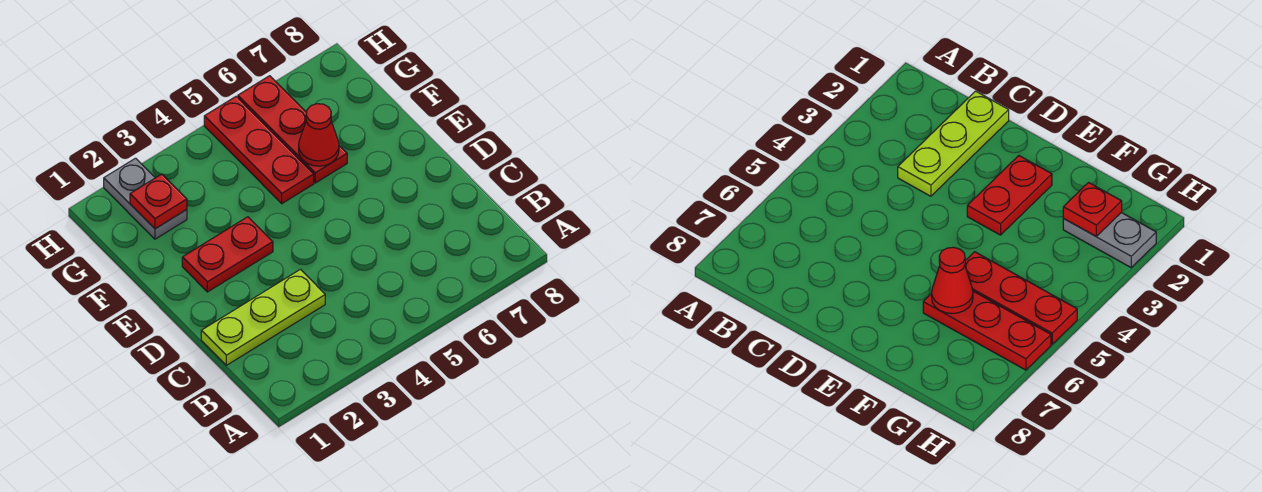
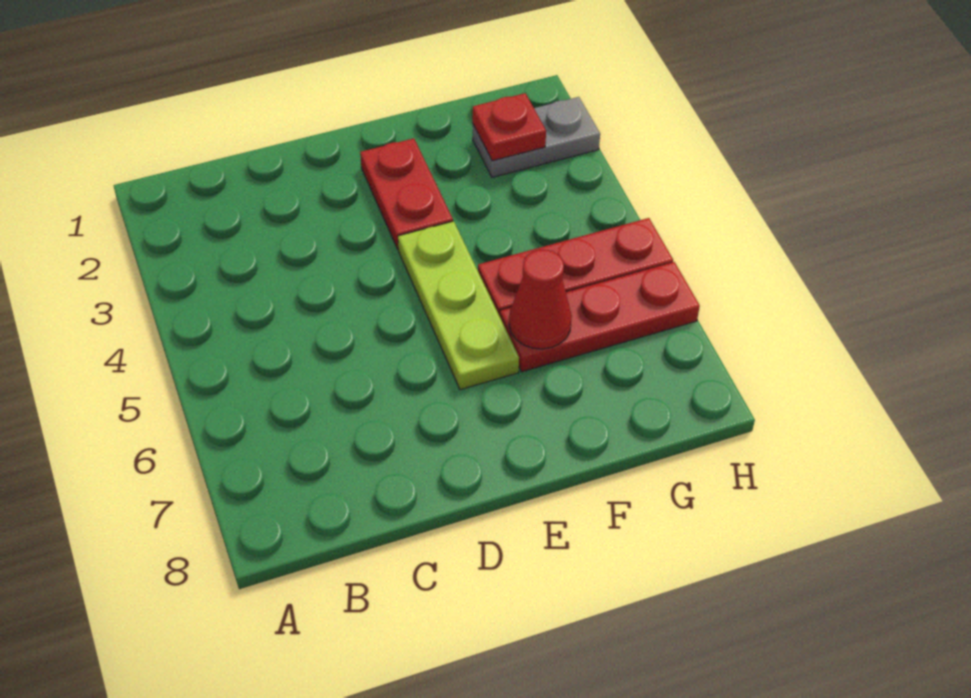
lime plate C1:C3 level 1 -> lime plate E4:E6 level 1

